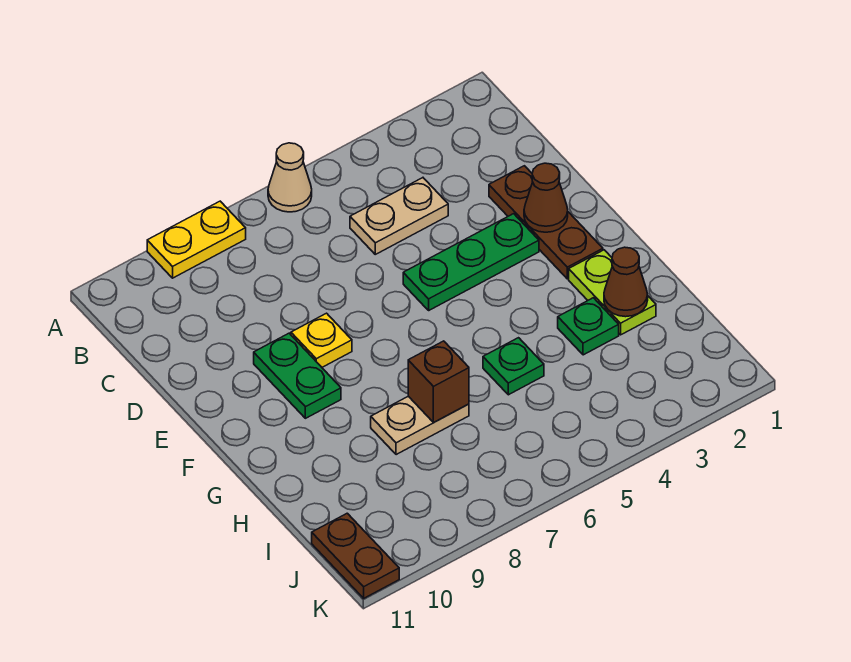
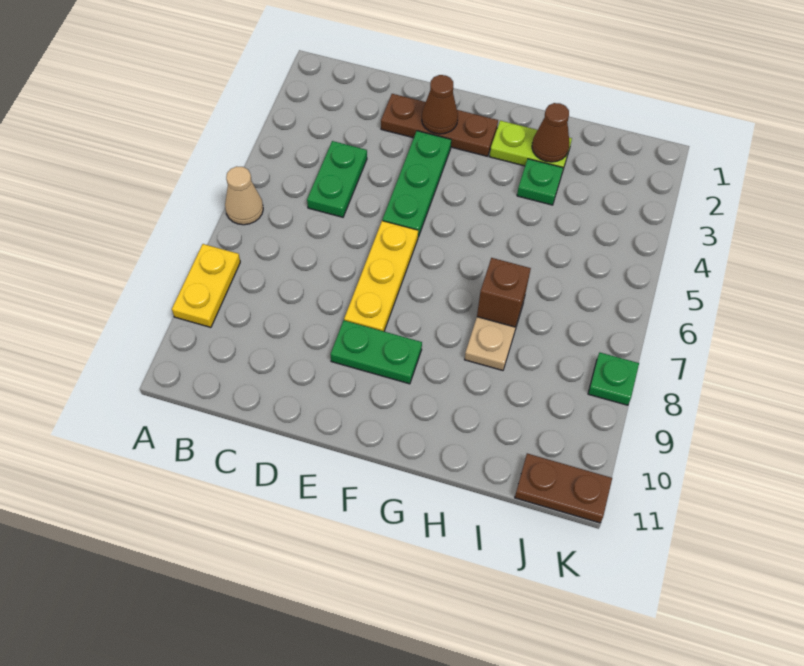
tan plate C4:C5 level 1 -> green plate C4:C5 level 1
yellow plate E8 level 1 -> yellow plate E6:E8 level 1
green plate H5 level 1 -> green plate K8 level 1

